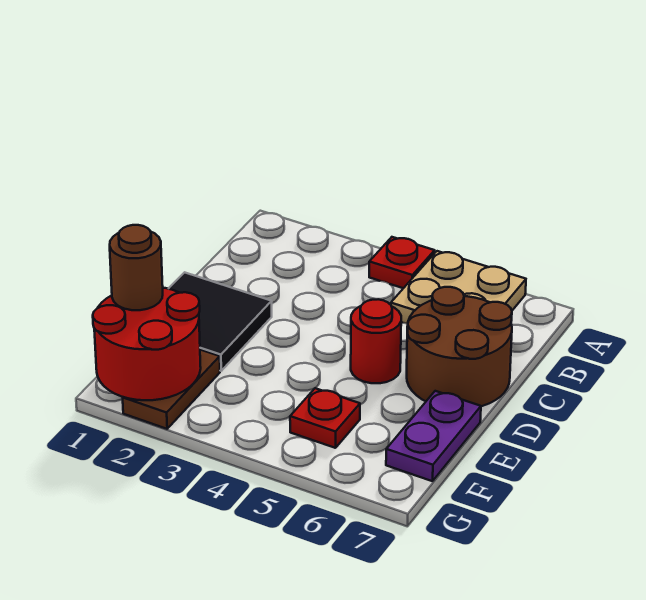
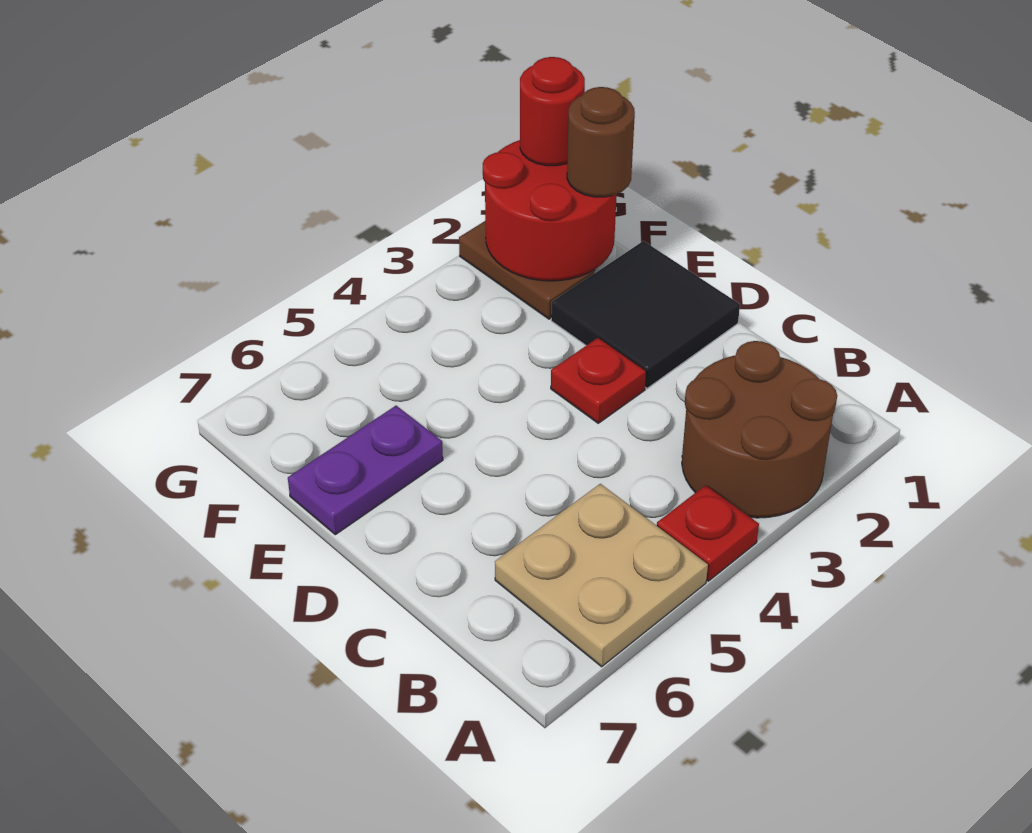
brown round brick C6:D7 level 1 -> brown round brick A2:B3 level 1
red round brick D5 level 1 -> red round brick G1 level 3
purple plate E7:F7 level 1 -> purple plate E6:E7 level 1
red plate F5 level 1 -> red plate D3 level 1

